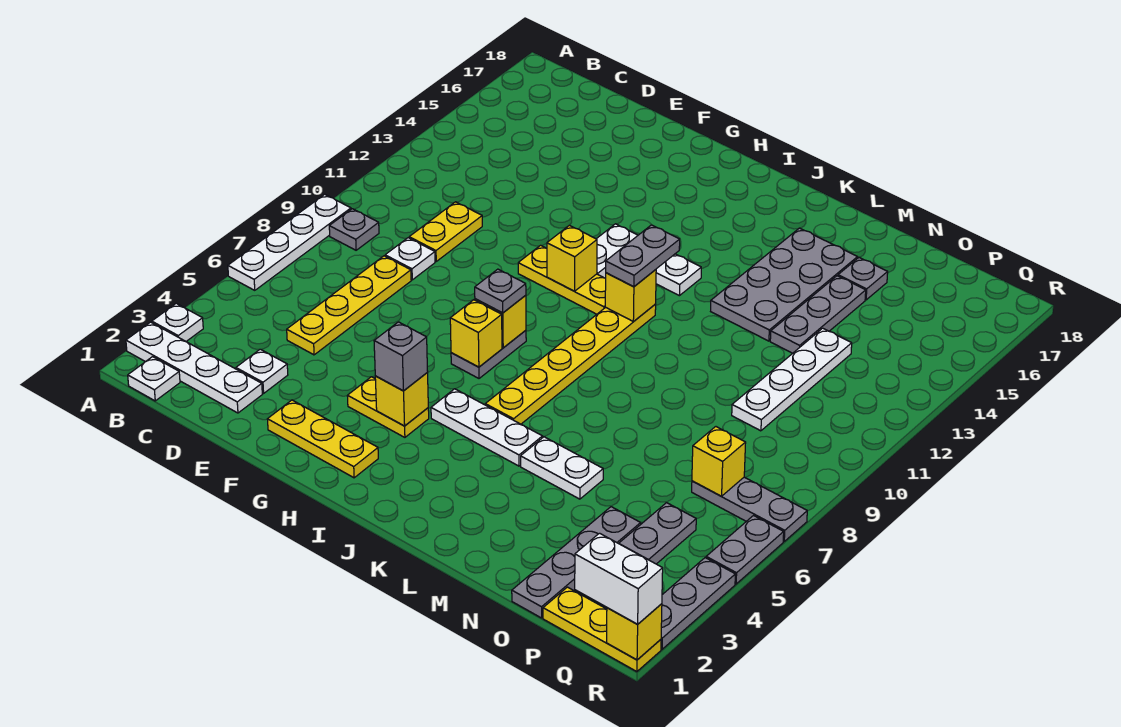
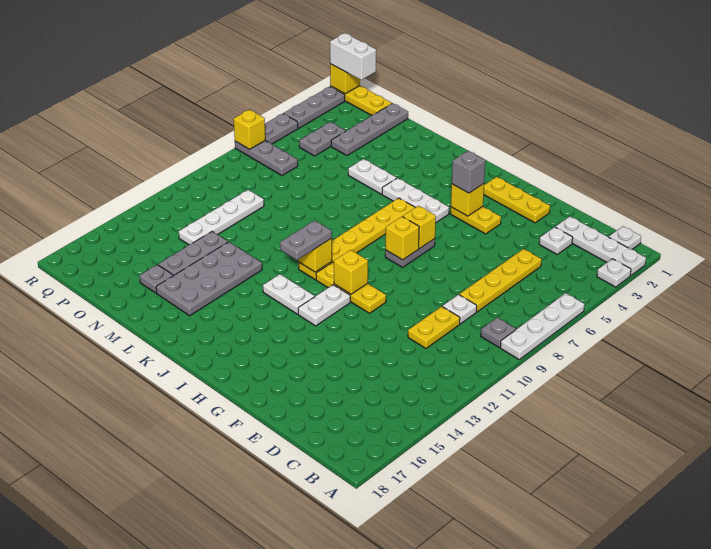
grey plate H8 level 3 -> none
yellow brick P7 level 2 -> yellow brick R7 level 2

